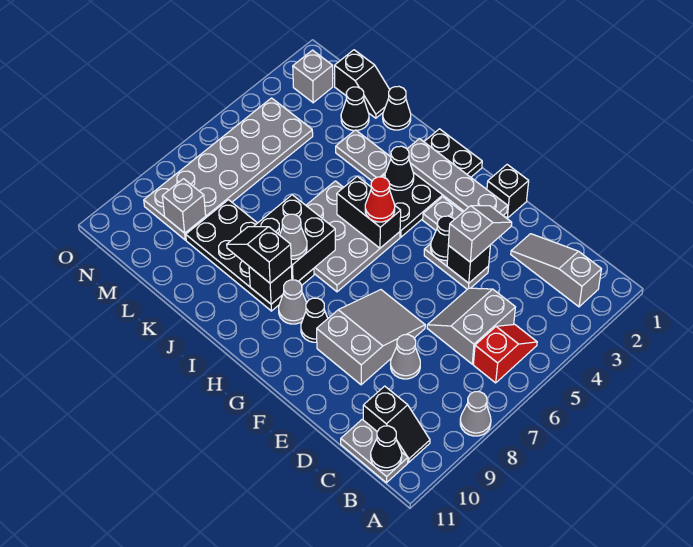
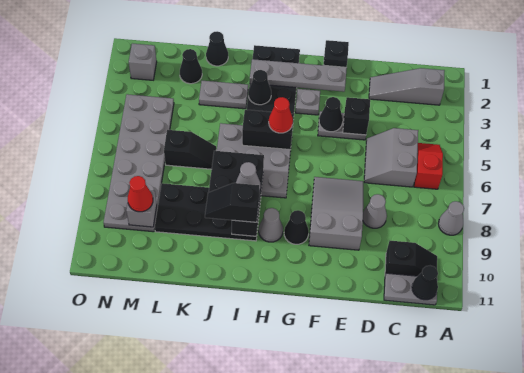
grey slope E3:E4 level 3 top 4 -> none
black slope L1:M1 level 1 top M -> black slope K6:L6 level 1 top L
none -> red cone M9 level 3

